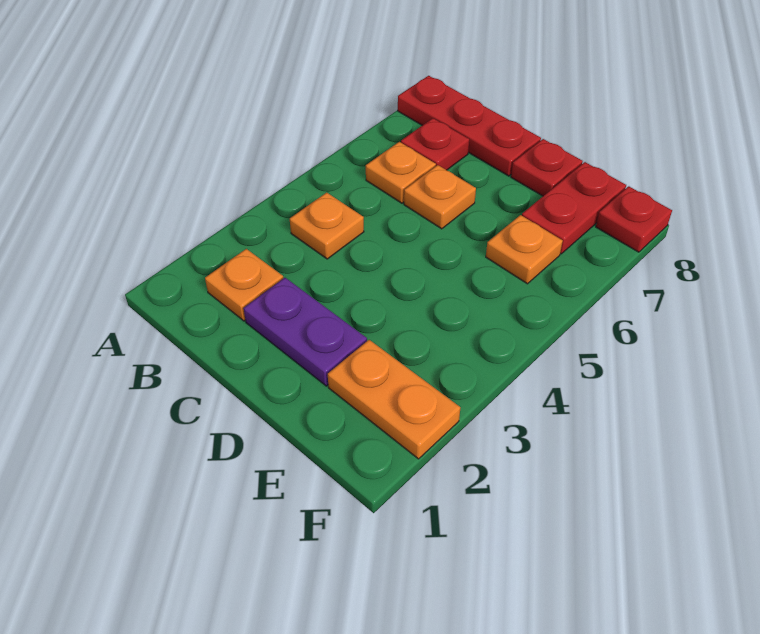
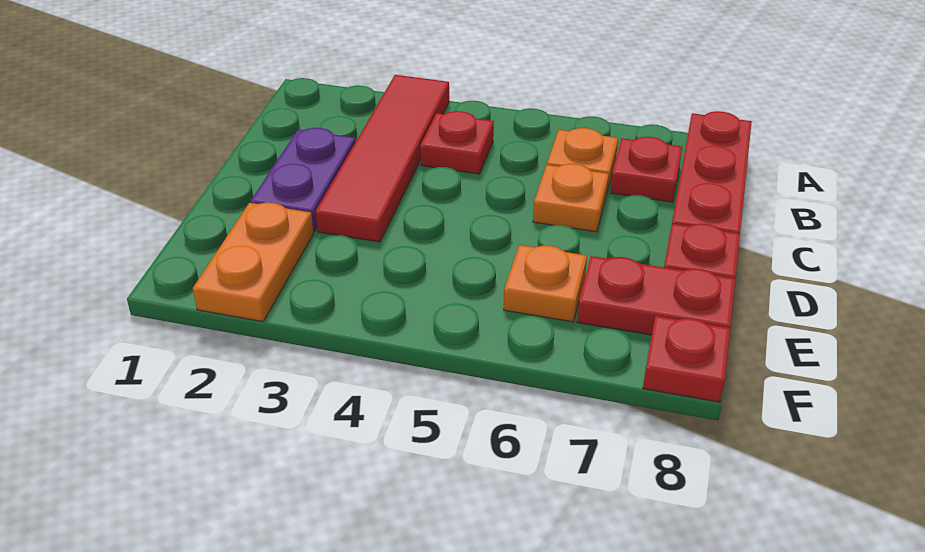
none -> red tile A3:D3 level 1
orange plate B2 level 1 -> none
orange plate B4 level 1 -> red plate B4 level 1

